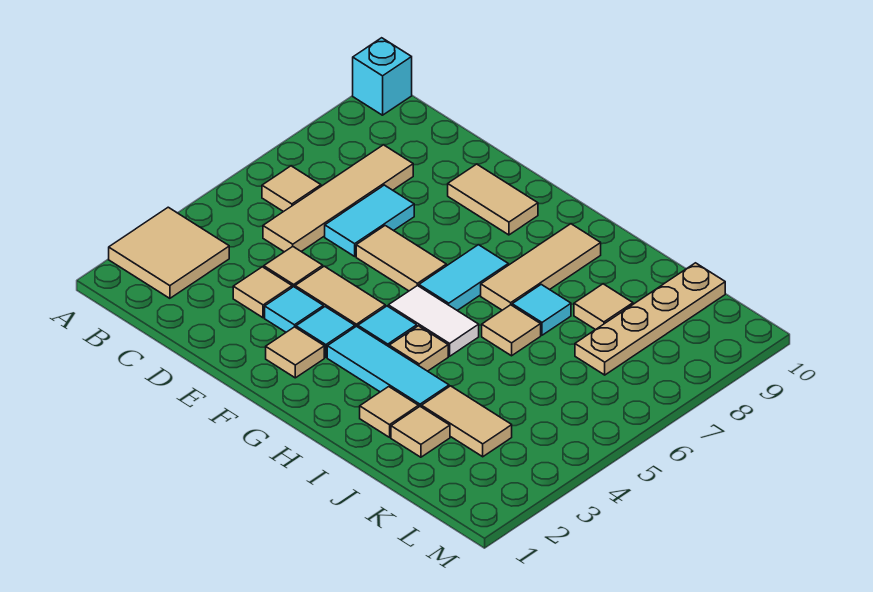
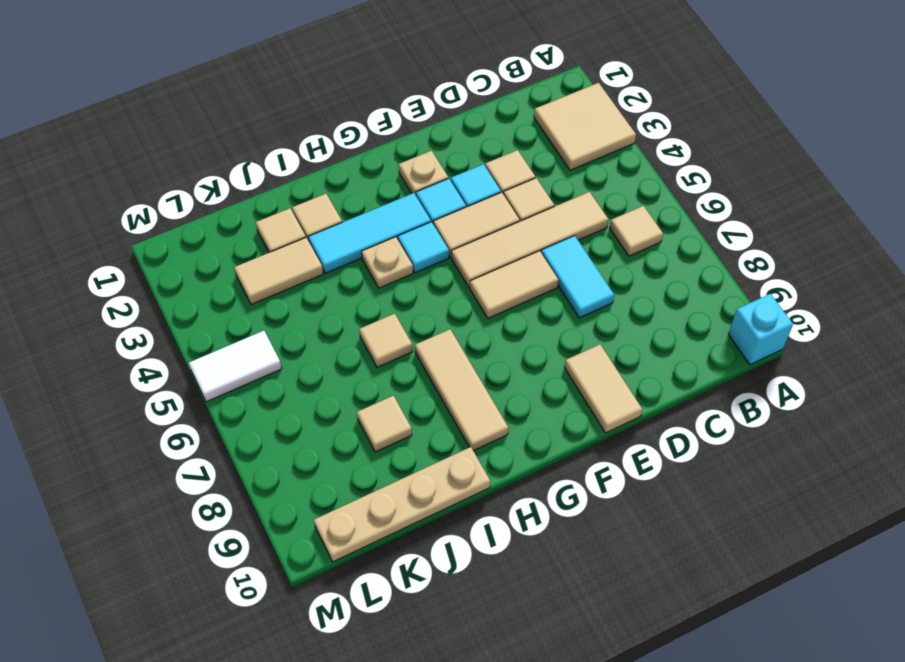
tan tile C5:C8 level 1 -> tan tile C5:F5 level 1
tan tile E9:F9 level 1 -> tan tile E9:E10 level 1
tan tile F2 level 1 -> tan plate F2 level 1
white tile G5:H5 level 1 -> white tile L5:M5 level 1
cyan tile G6:G7 level 1 -> none
cyan tile I7 level 1 -> none
tan plate K7:K10 level 1 -> tan plate I10:L10 level 1

